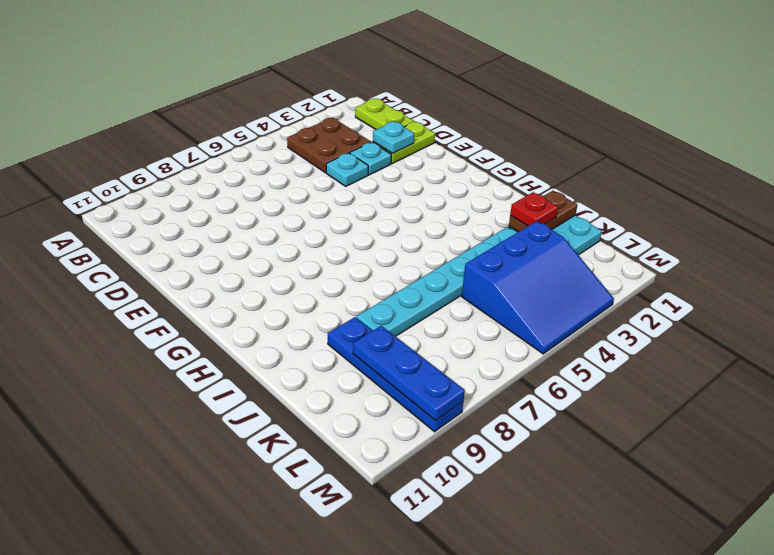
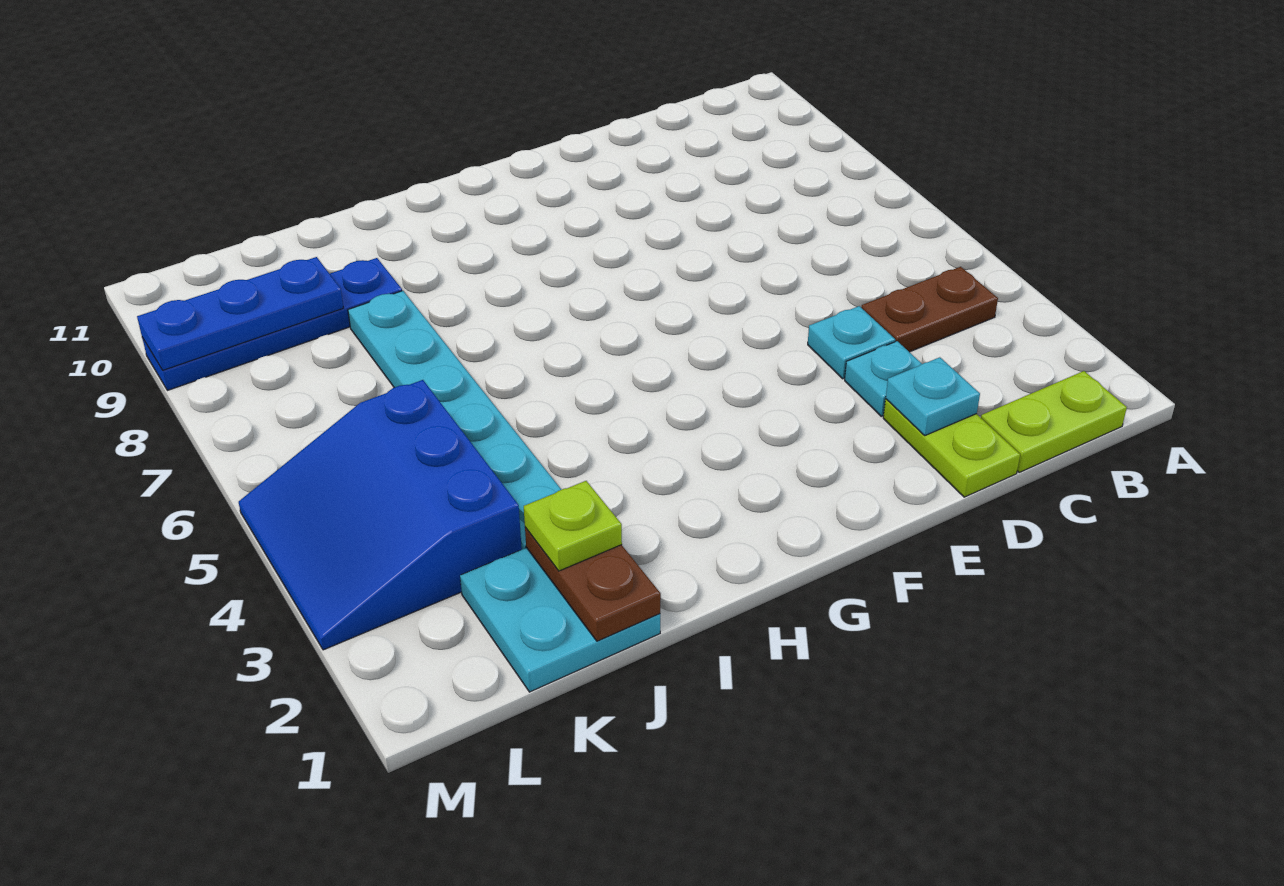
brown plate B3:C4 level 1 -> brown plate B4:C4 level 1
red plate J2 level 3 -> lime plate J2 level 3

